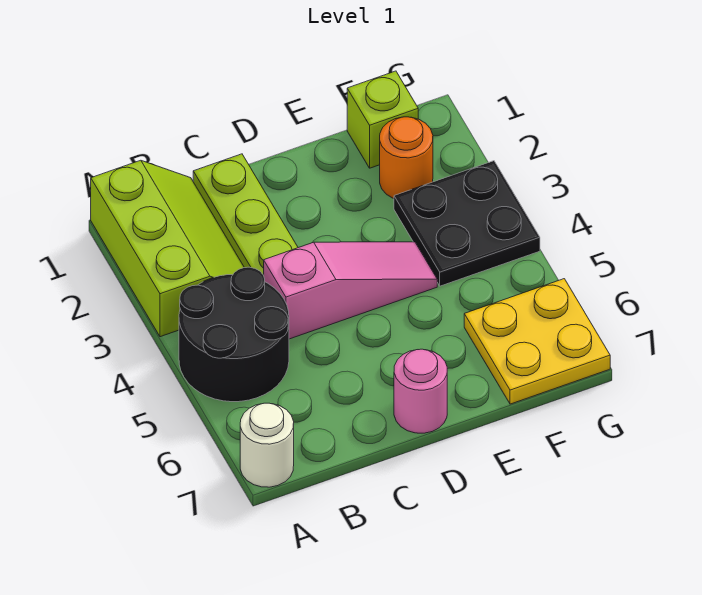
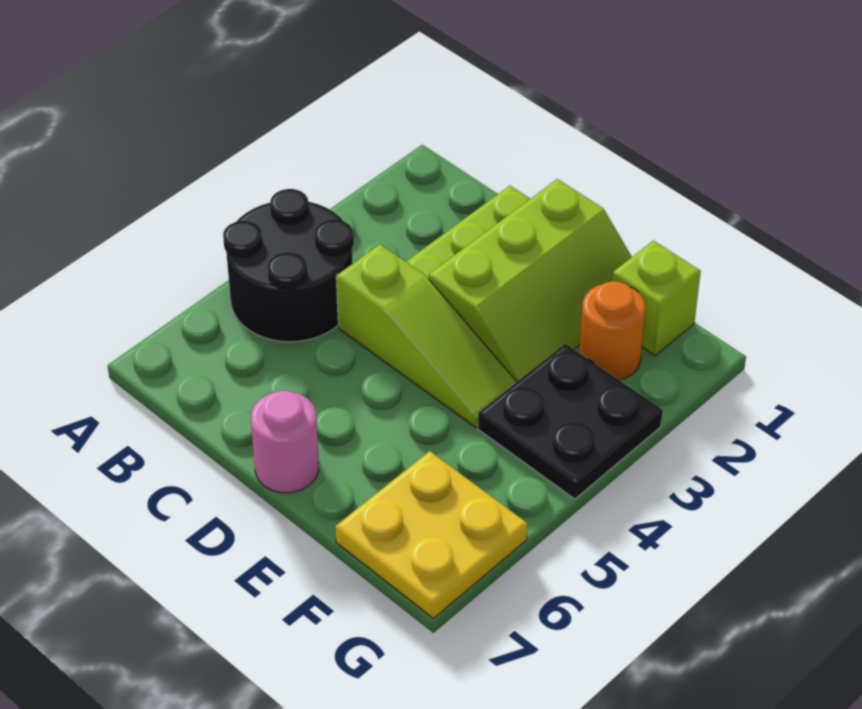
lime slope A1:B3 level 1 top A -> lime slope D1:E3 level 1 top D
white round brick A7 level 1 -> none
pink slope C4:E4 level 1 top C -> lime slope C4:E4 level 1 top C

